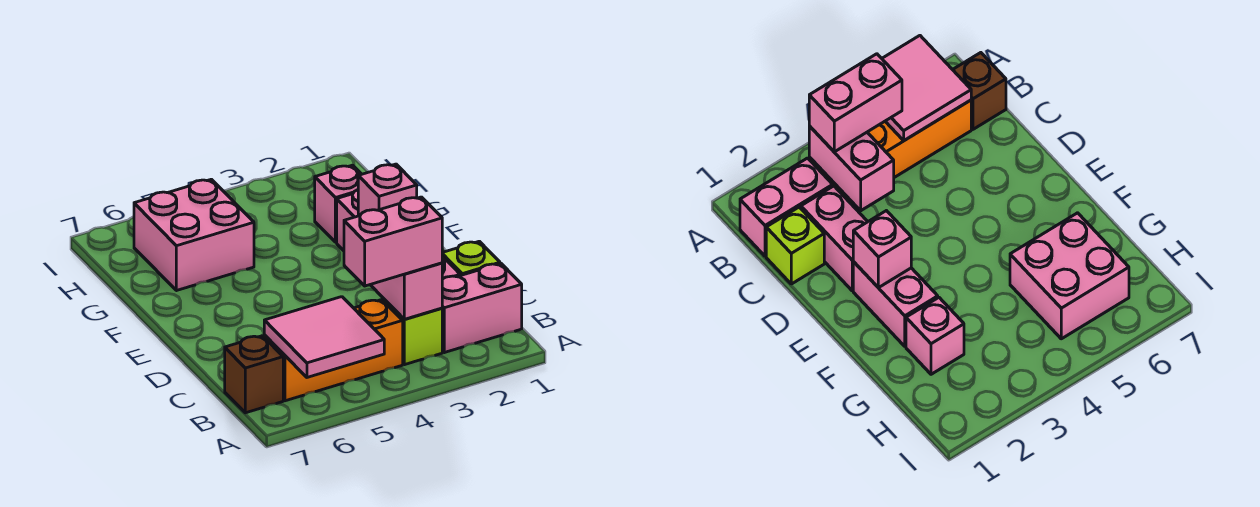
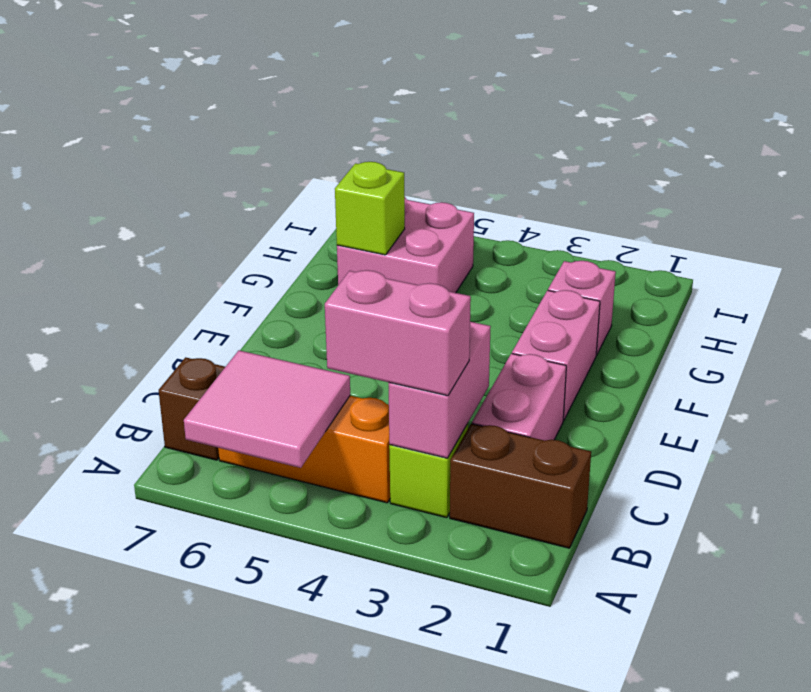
pink brick B1:B2 level 1 -> brown brick B1:B2 level 1
lime brick C1 level 1 -> lime brick G6 level 2
pink brick E2 level 2 -> none

